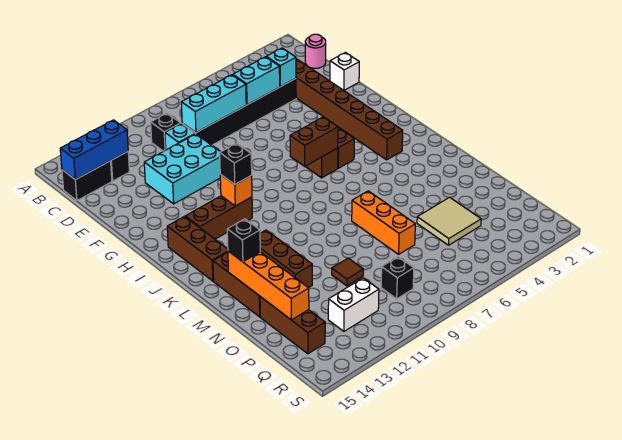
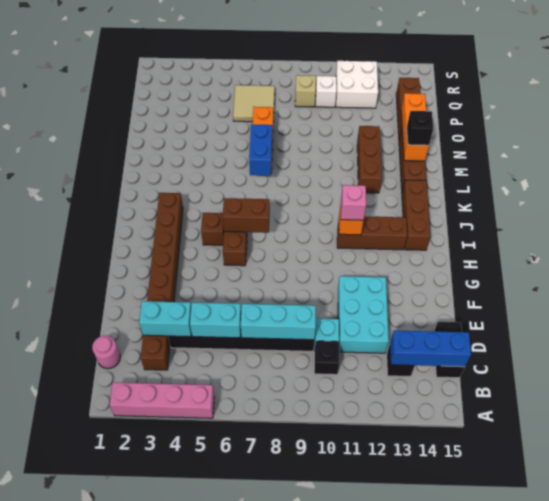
none -> pink brick A2:A5 level 1
black brick C14:C15 level 1 -> black brick C15:D15 level 1
cyan brick D4 level 2 -> cyan brick D3:D4 level 2
white brick E1 level 1 -> white brick Q10 level 1
cyan brick E10:F12 level 1 -> cyan brick D11:F12 level 1
black brick I11 level 3 -> pink brick I11 level 3
none -> blue brick L7:M7 level 2
orange brick M14:P14 level 2 -> orange brick M14:O14 level 2
tan tile O4:P5 level 1 -> tan tile P6:Q7 level 1
brown tile O10 level 1 -> none
black brick Q9 level 1 -> tan brick Q9 level 1
white brick Q11:Q12 level 1 -> white brick Q11:R12 level 1

